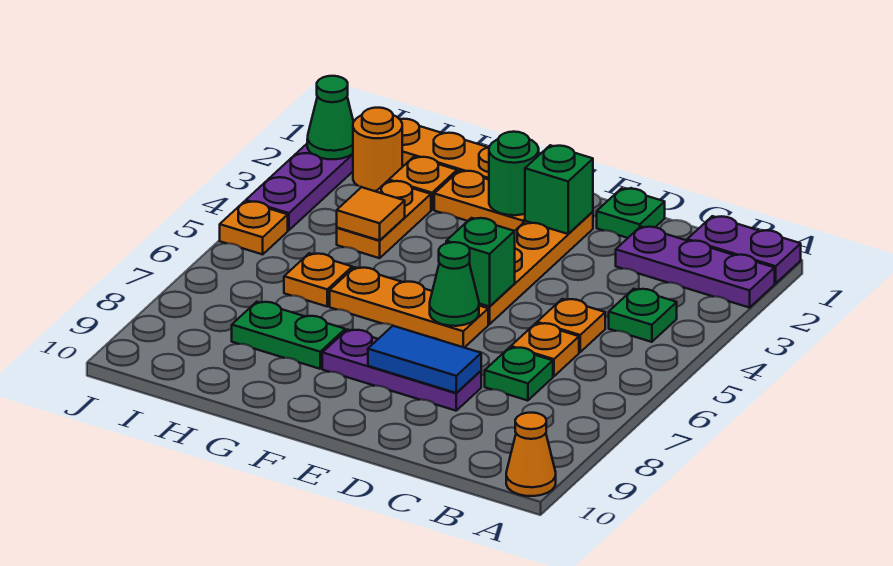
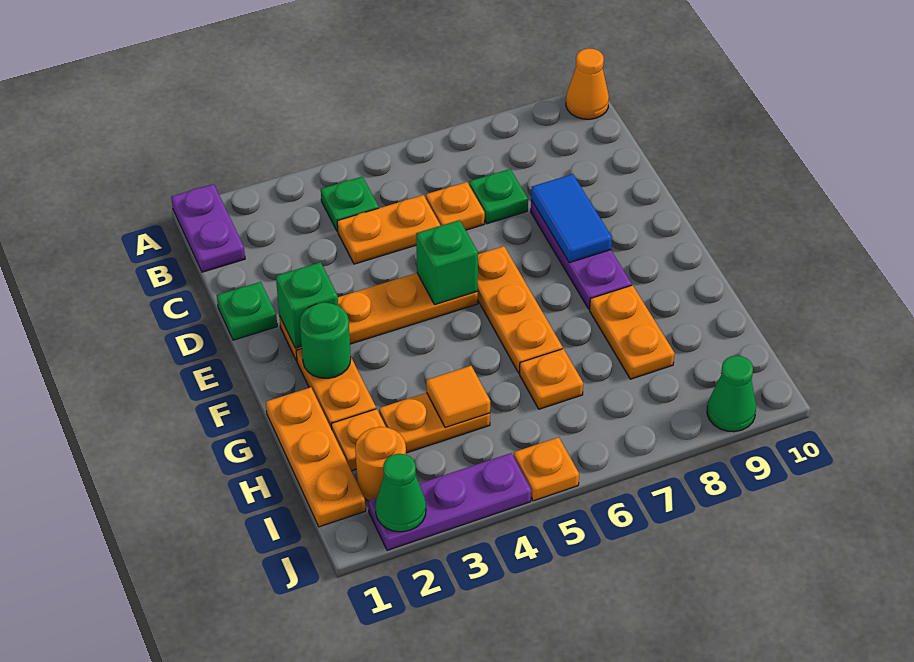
purple plate A2:C2 level 1 -> none
orange plate C5 level 1 -> orange plate C4:C5 level 1
green cone E6 level 2 -> green cone J9 level 1
green plate G8:H8 level 1 -> orange plate G8:H8 level 1

